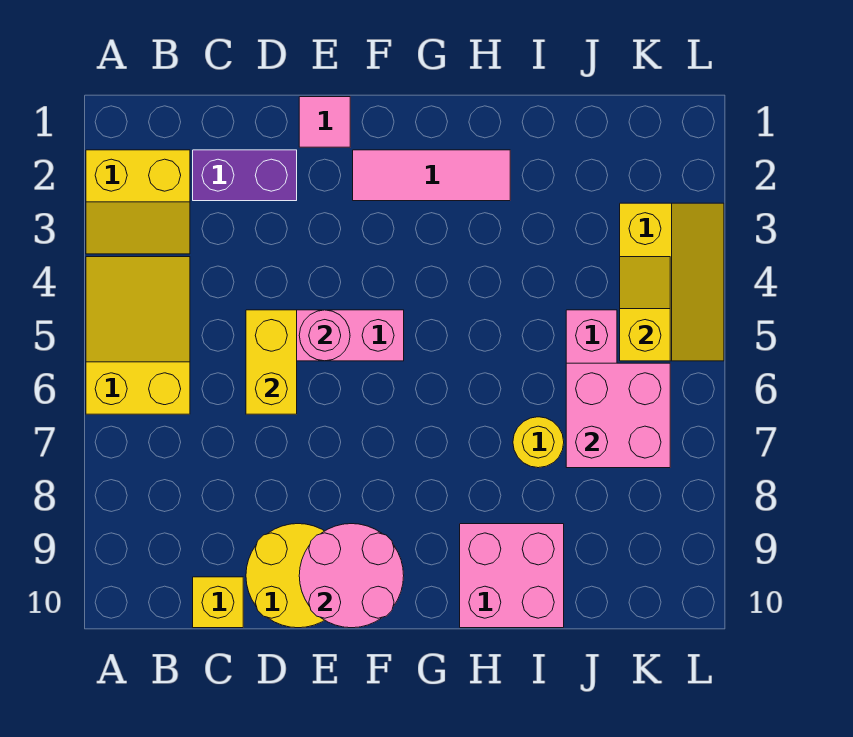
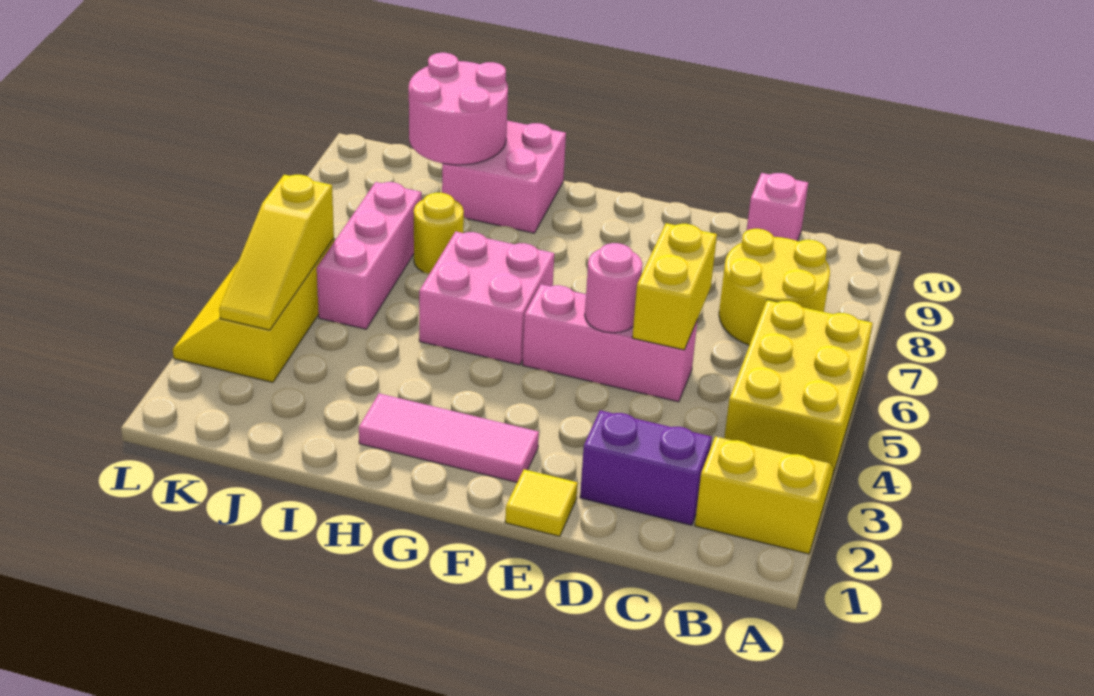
yellow slope A4:B6 level 1 top 6 -> yellow brick A4:B6 level 1
yellow brick C10 level 1 -> pink brick C10 level 1
yellow round brick D9:E10 level 1 -> yellow round brick B7:C8 level 1
pink tile E1 level 1 -> yellow tile E1 level 1
pink round brick E9:F10 level 2 -> pink round brick I9:J10 level 2
pink brick J6:K7 level 2 -> pink brick G5:H6 level 1
yellow slope K4:K5 level 2 top 5 -> yellow slope K3:K5 level 2 top 5

